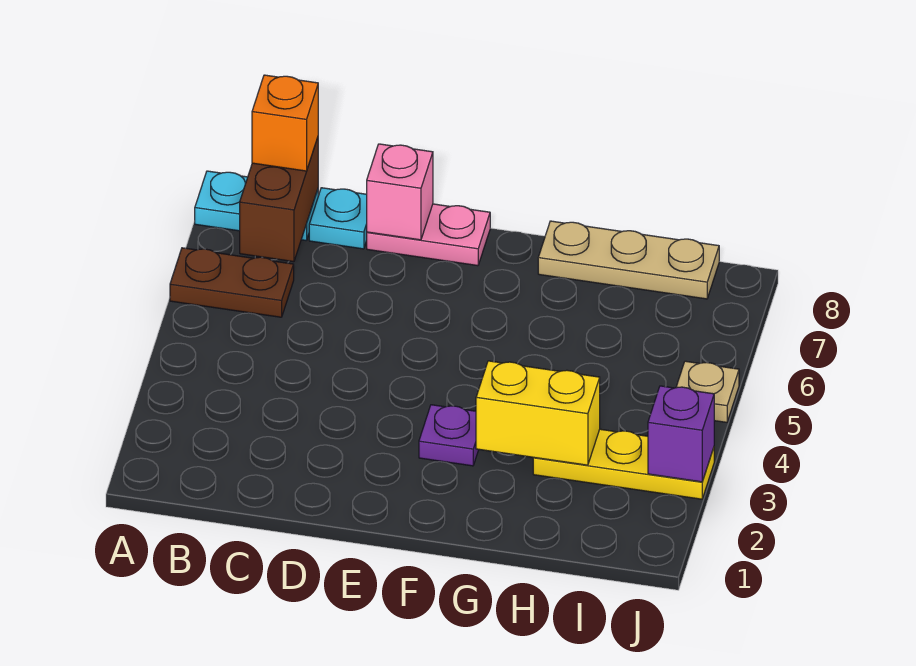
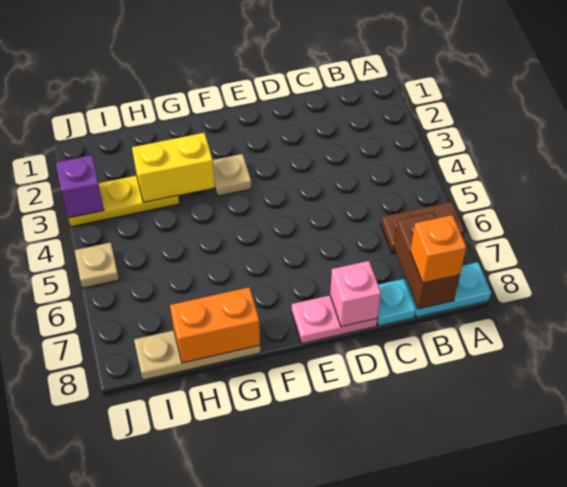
purple plate F3 level 1 -> tan plate F3 level 1
none -> orange brick G8:H8 level 2

